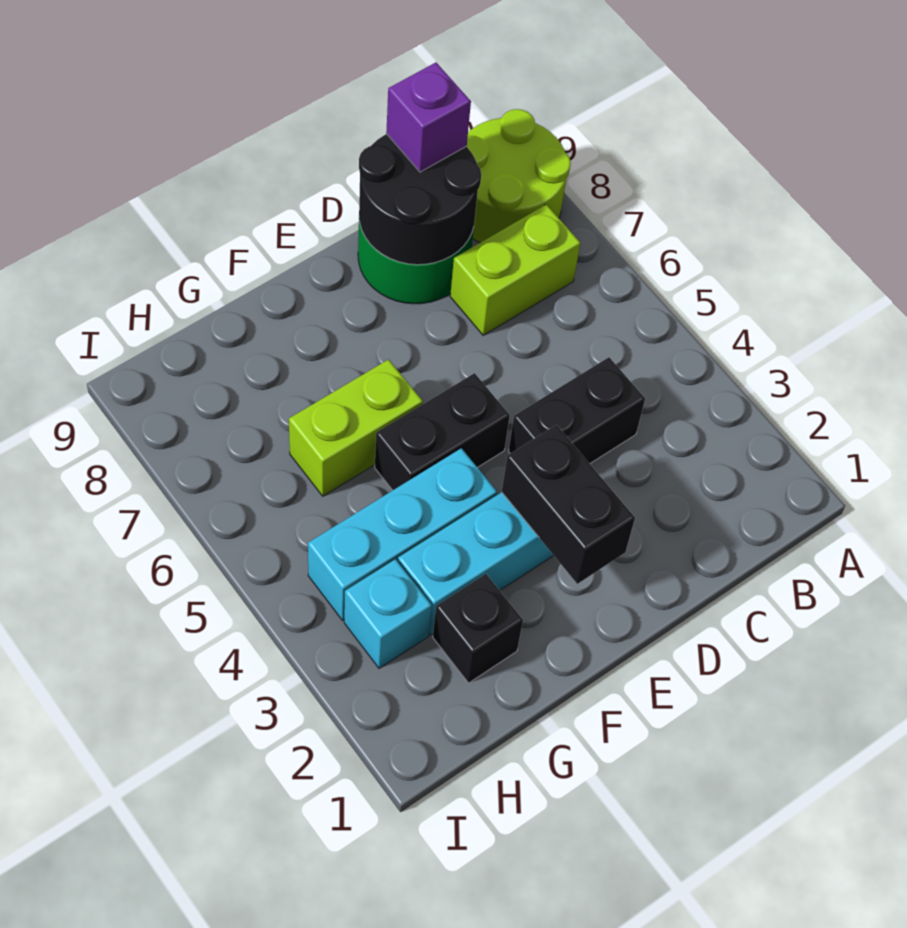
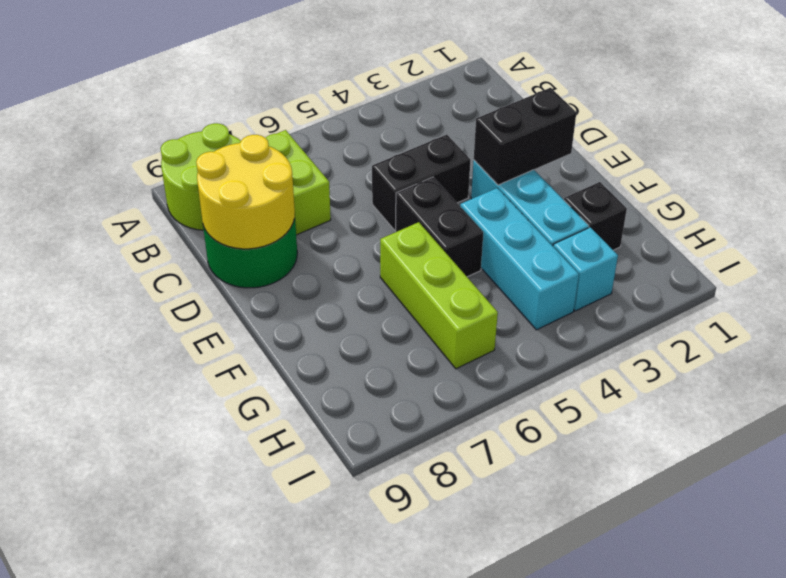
black brick C4:D4 level 1 -> black brick D4:D5 level 1
black round brick C8:D9 level 2 -> yellow round brick C8:D9 level 2
purple brick C9 level 3 -> none
lime brick F6:G6 level 1 -> lime brick F6:H6 level 1

